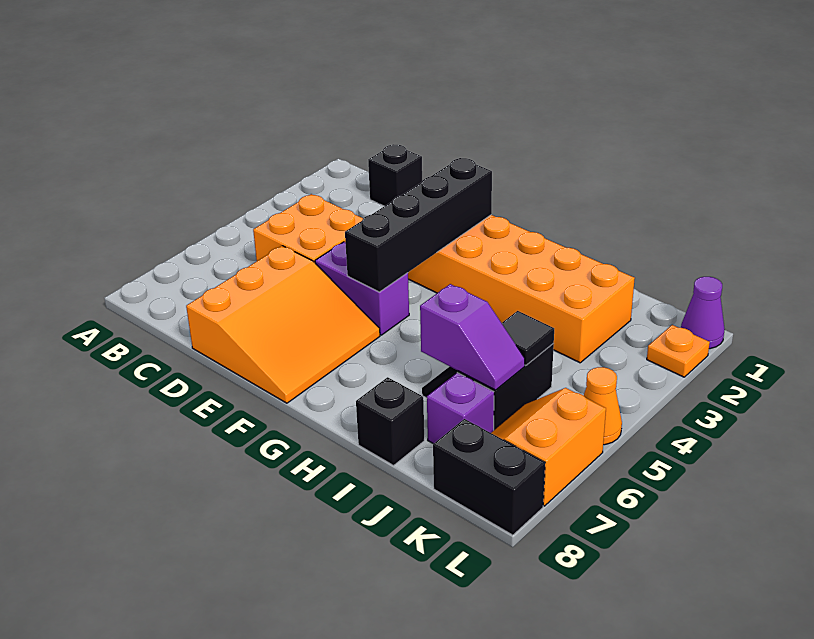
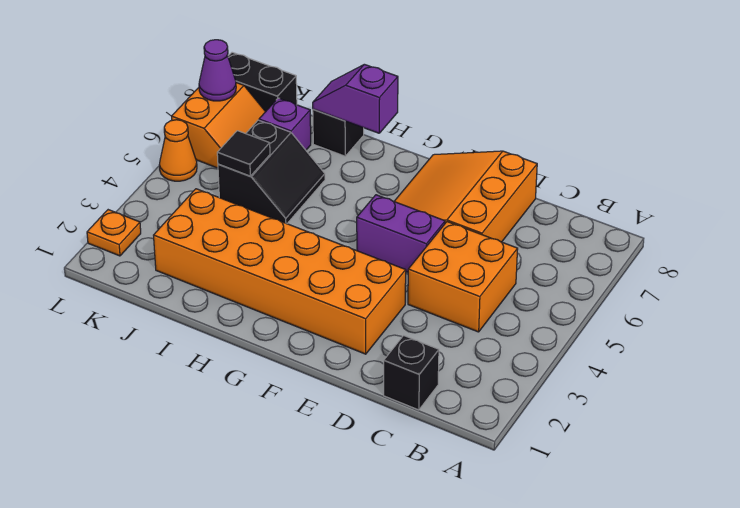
black brick F2:F5 level 2 -> none
purple slope I6:J6 level 2 top I -> purple slope H8:I8 level 2 top H
purple cone L1 level 1 -> purple cone L7 level 2

